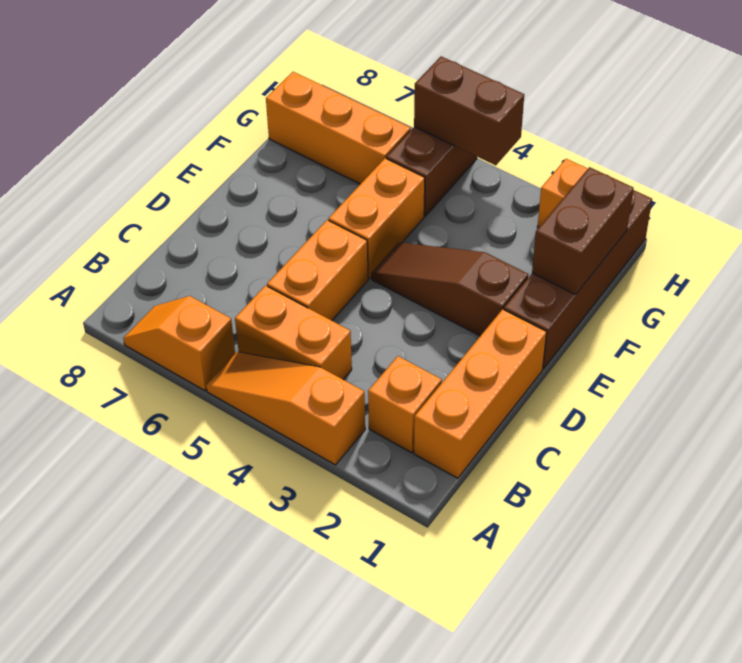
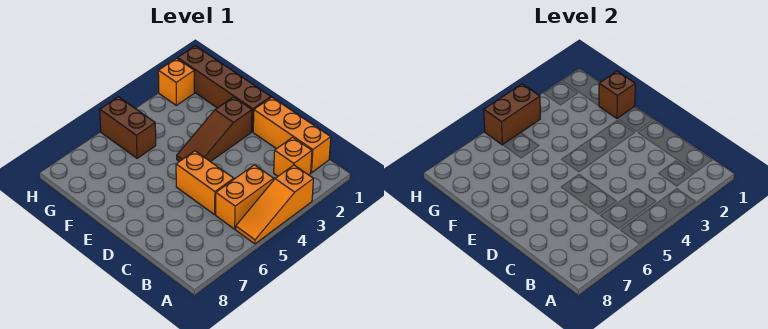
orange slope A6:A7 level 1 top 6 -> none
orange brick E5:F5 level 1 -> none
brown brick F1:G1 level 2 -> brown brick F1 level 2
orange brick G6:G8 level 1 -> none

